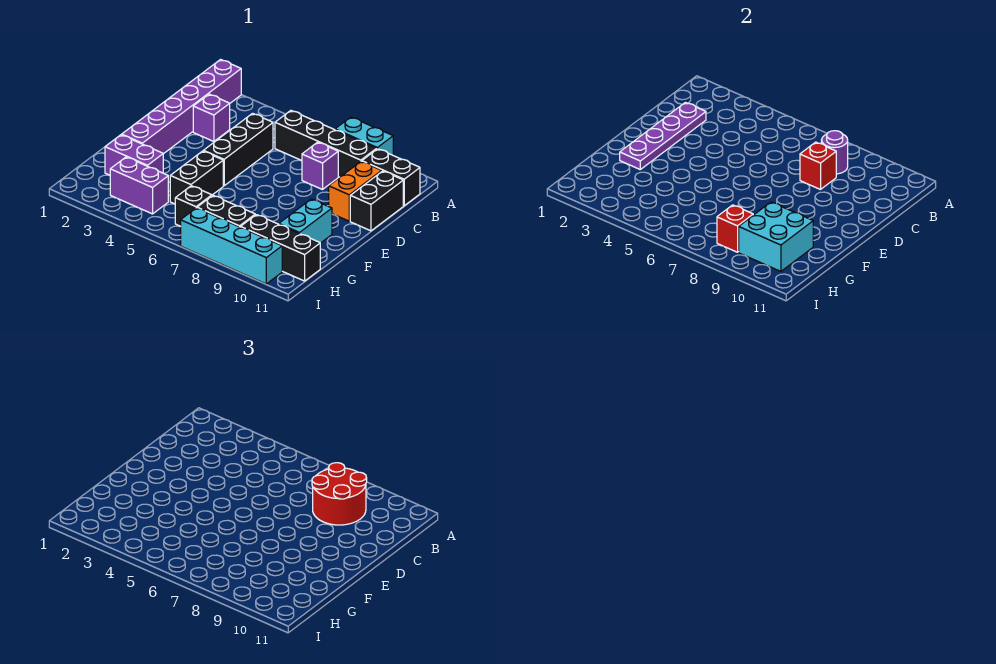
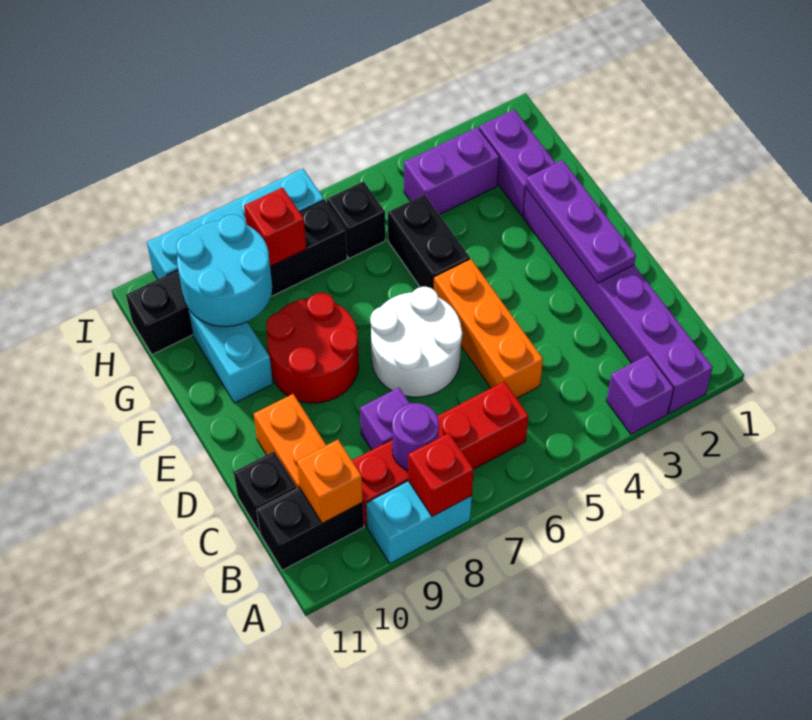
black brick B6:B9 level 1 -> red brick B6:B9 level 1
red round brick B8:C9 level 3 -> red round brick E8:F9 level 1
none -> orange brick B10 level 2
purple plate C2:F2 level 2 -> purple plate D2:F2 level 2
purple brick C3 level 1 -> purple brick A3 level 1
black brick C5:E5 level 1 -> orange brick C5:E5 level 1
red brick C8 level 2 -> red brick A8 level 2
black brick C11:D11 level 1 -> black brick C11 level 1
none -> white round brick D6:E7 level 1
purple brick G2:G3 level 1 -> purple brick G2:H2 level 1
cyan brick G9:H10 level 2 -> cyan round brick G9:H10 level 2

